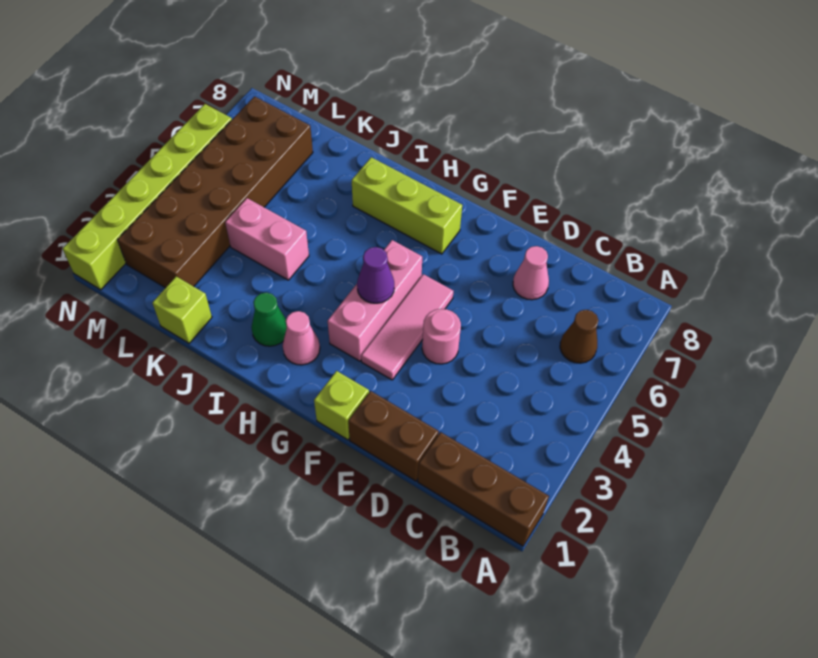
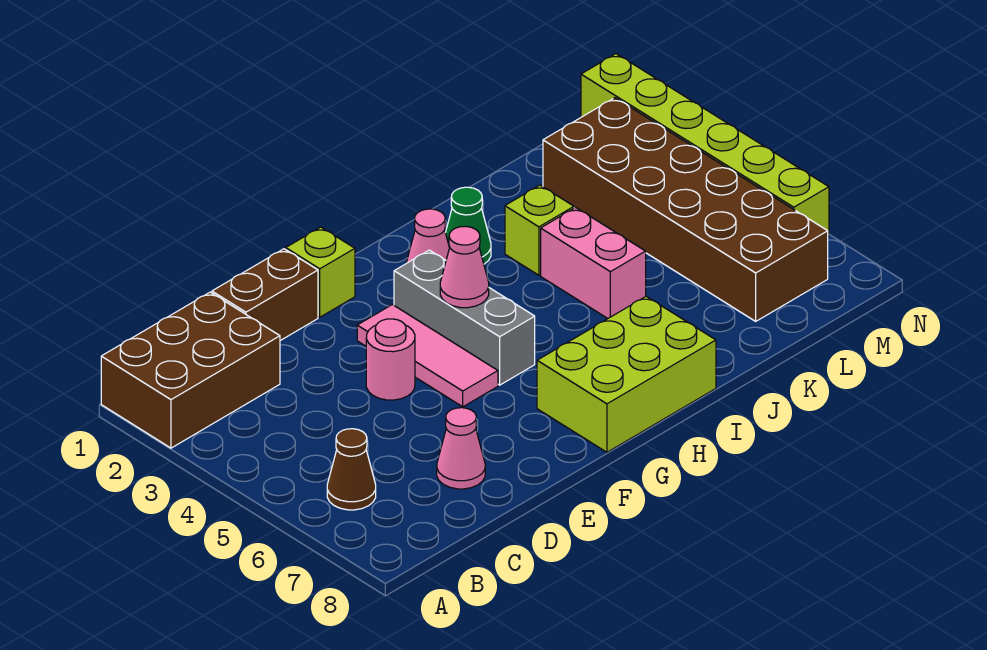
brown brick A1:C1 level 1 -> brown brick A1:C2 level 1
pink brick G3:G5 level 1 -> grey brick G3:G5 level 1
purple cone G4 level 2 -> pink cone G4 level 2
lime brick G7:I7 level 1 -> lime brick G7:I8 level 1
pink brick J4:K4 level 1 -> pink brick J4:J5 level 1
lime brick K1 level 1 -> lime brick J3 level 1

